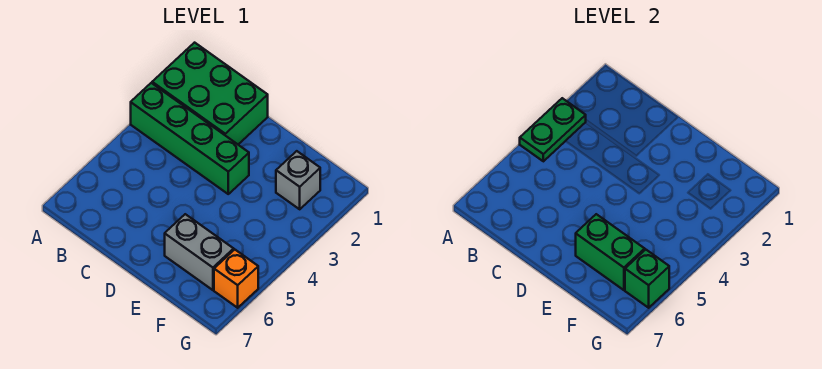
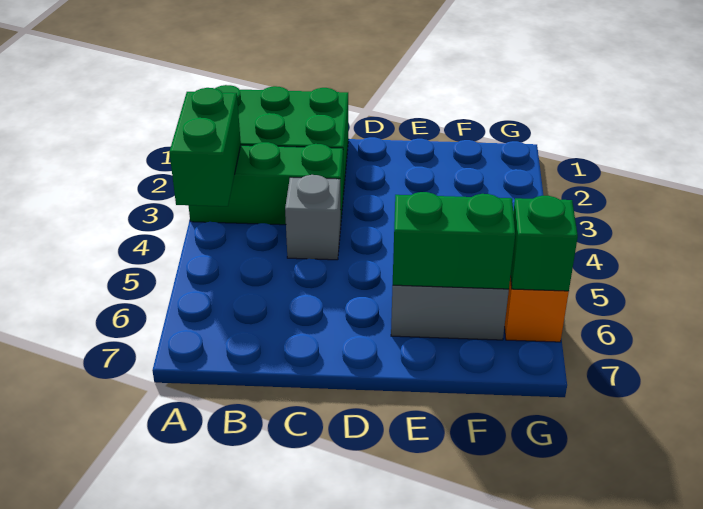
green brick A3:D3 level 1 -> green brick A3:C3 level 1
green plate A3:A4 level 2 -> green brick A3:A4 level 2
grey brick F2 level 1 -> grey brick C4 level 1

